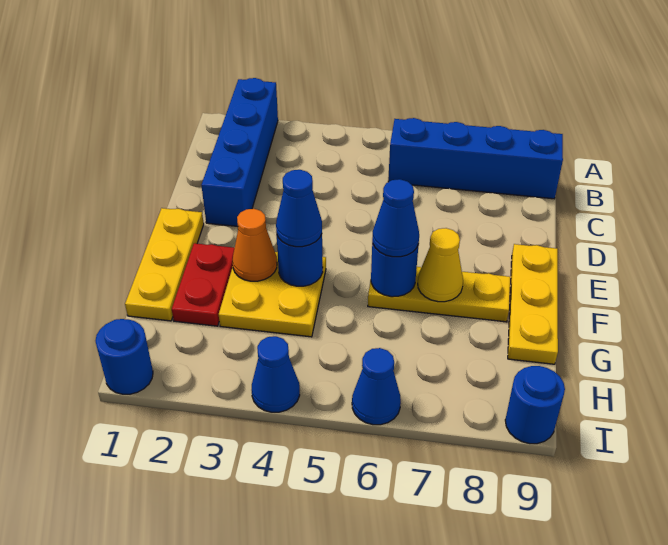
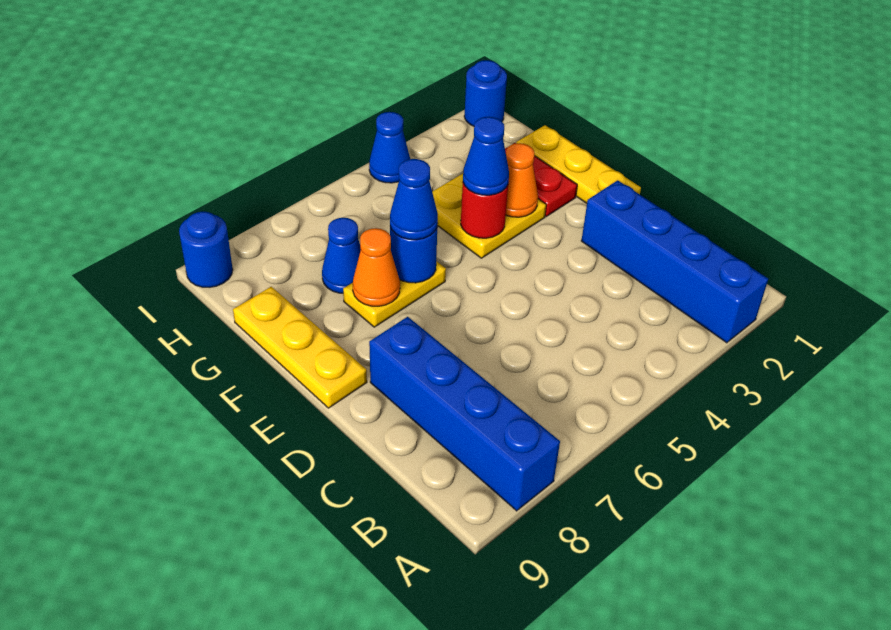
blue brick B6:B9 level 1 -> blue brick A8:D8 level 1
blue round brick F4 level 2 -> red round brick F4 level 2
yellow plate F6:F8 level 1 -> yellow plate F6:F7 level 1
yellow cone F7 level 2 -> orange cone F7 level 2
blue cone I6 level 1 -> blue cone G7 level 1

